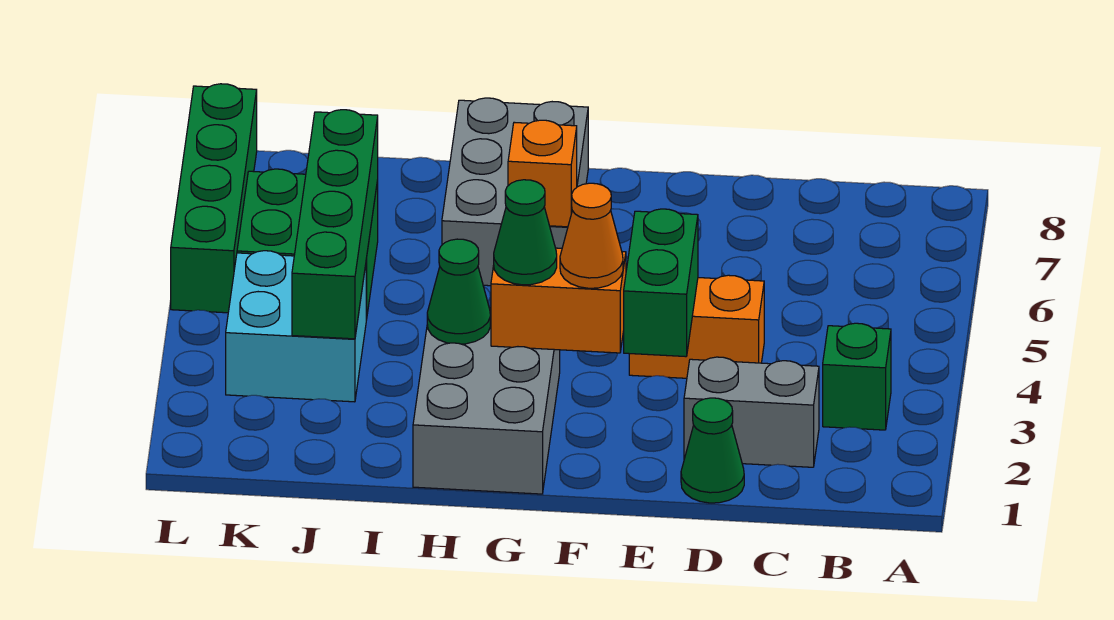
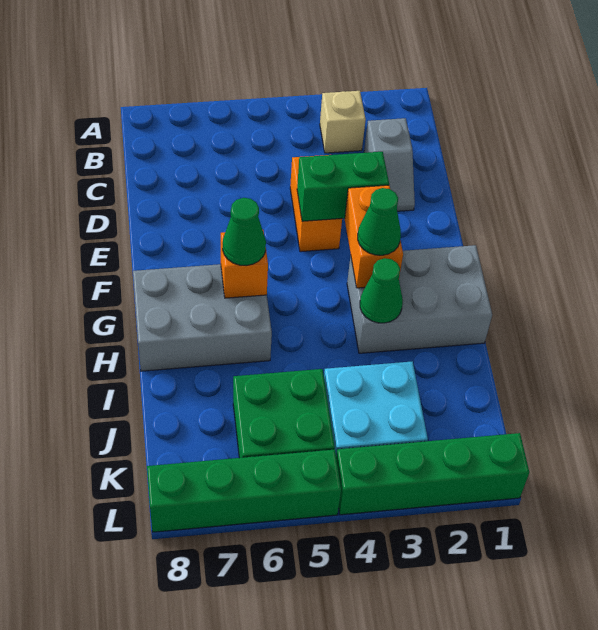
green brick B3 level 1 -> tan brick B3 level 1
grey brick C2:D2 level 1 -> grey slope C2:D2 level 1 top C
green cone D1 level 1 -> green cone G6 level 3
orange cone F3 level 3 -> none
green brick J3:J6 level 2 -> green brick L1:L4 level 1

